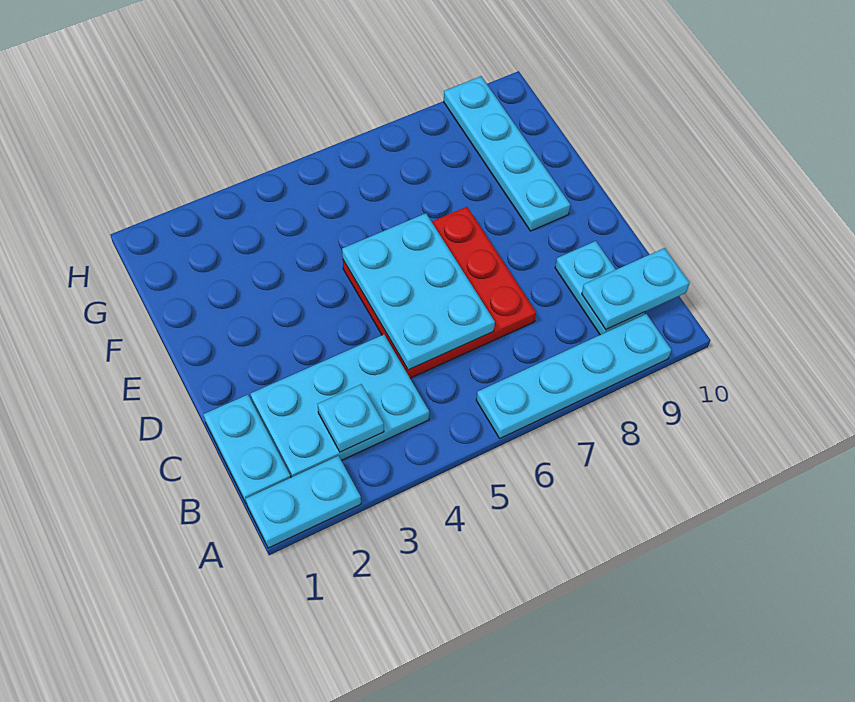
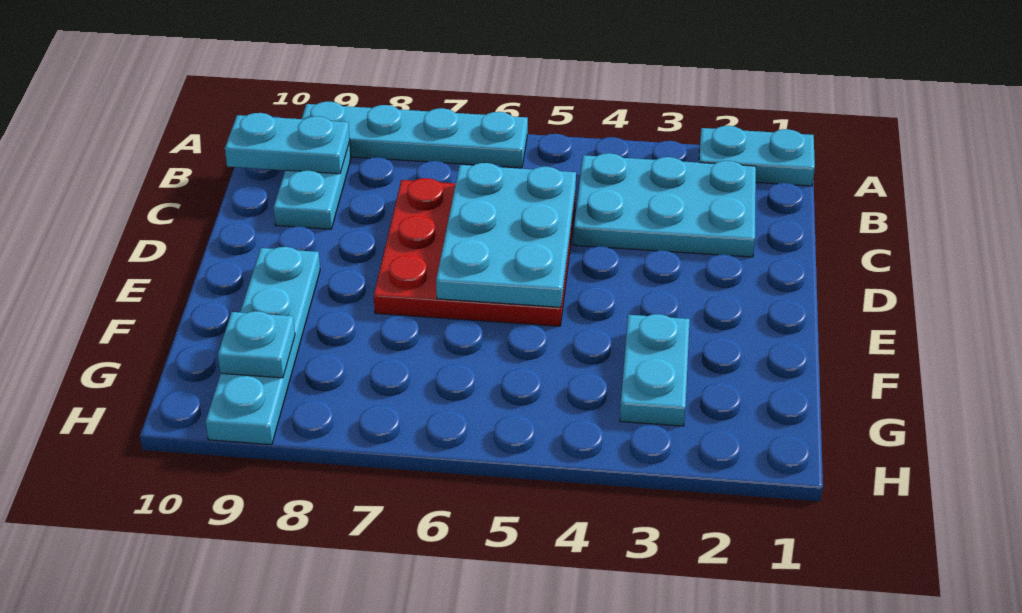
cyan plate B1:C1 level 1 -> cyan plate F3:G3 level 1
cyan plate B3 level 2 -> cyan plate G9 level 2

